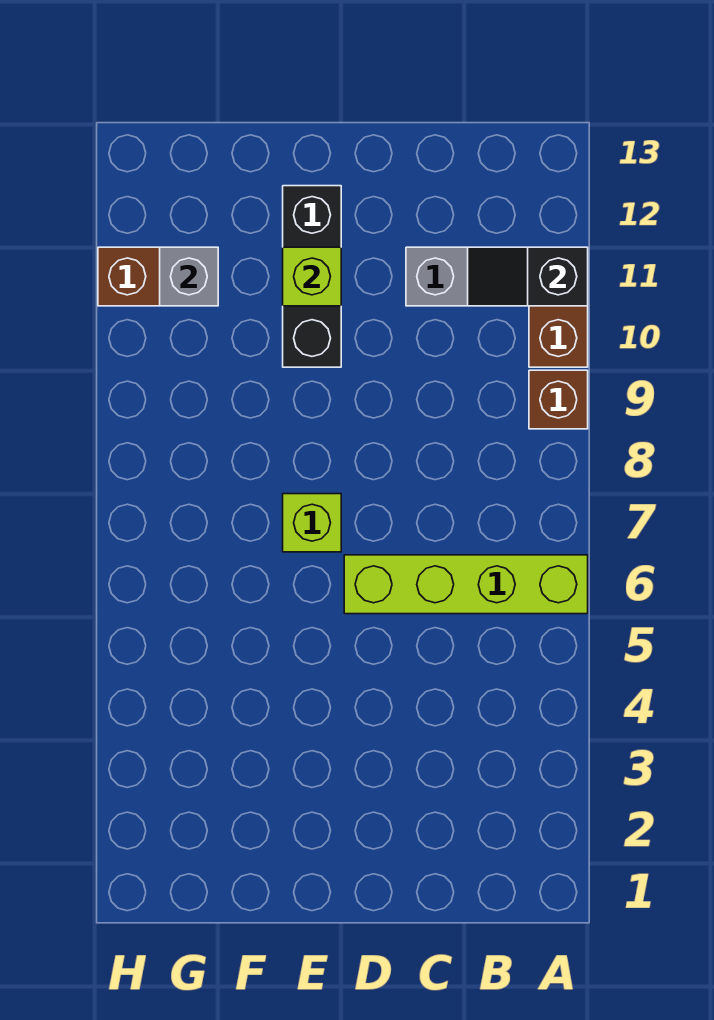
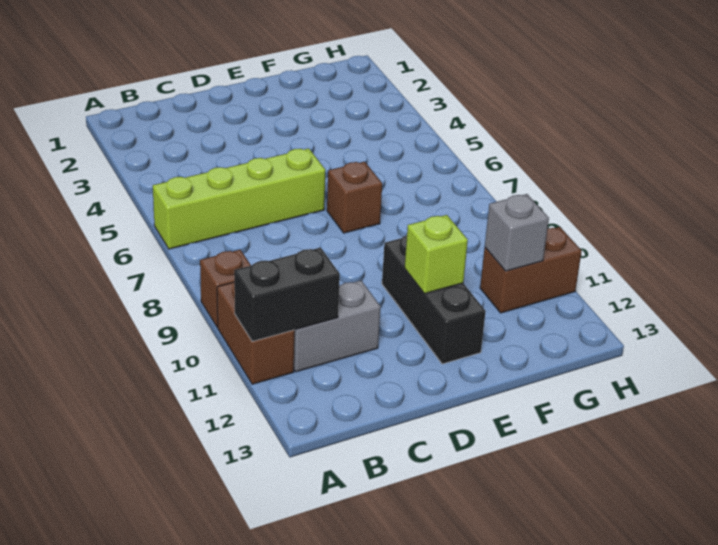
black slope A11:B11 level 2 top A -> black brick A11:B11 level 2
lime brick E7 level 1 -> brown brick E7 level 1

